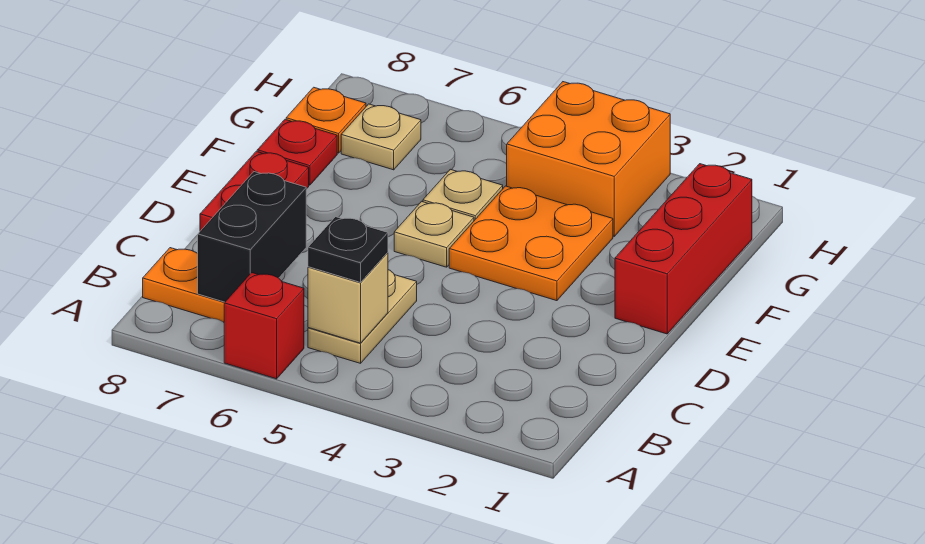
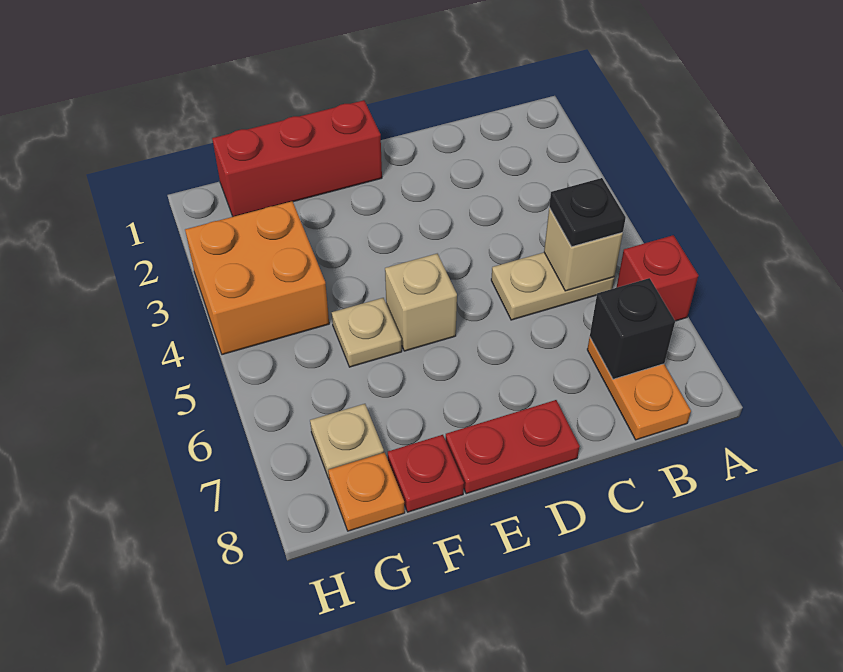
black brick B7:C7 level 2 -> black brick B7 level 2
orange plate E3:F4 level 1 -> none
tan plate E5 level 1 -> tan brick E5 level 1

